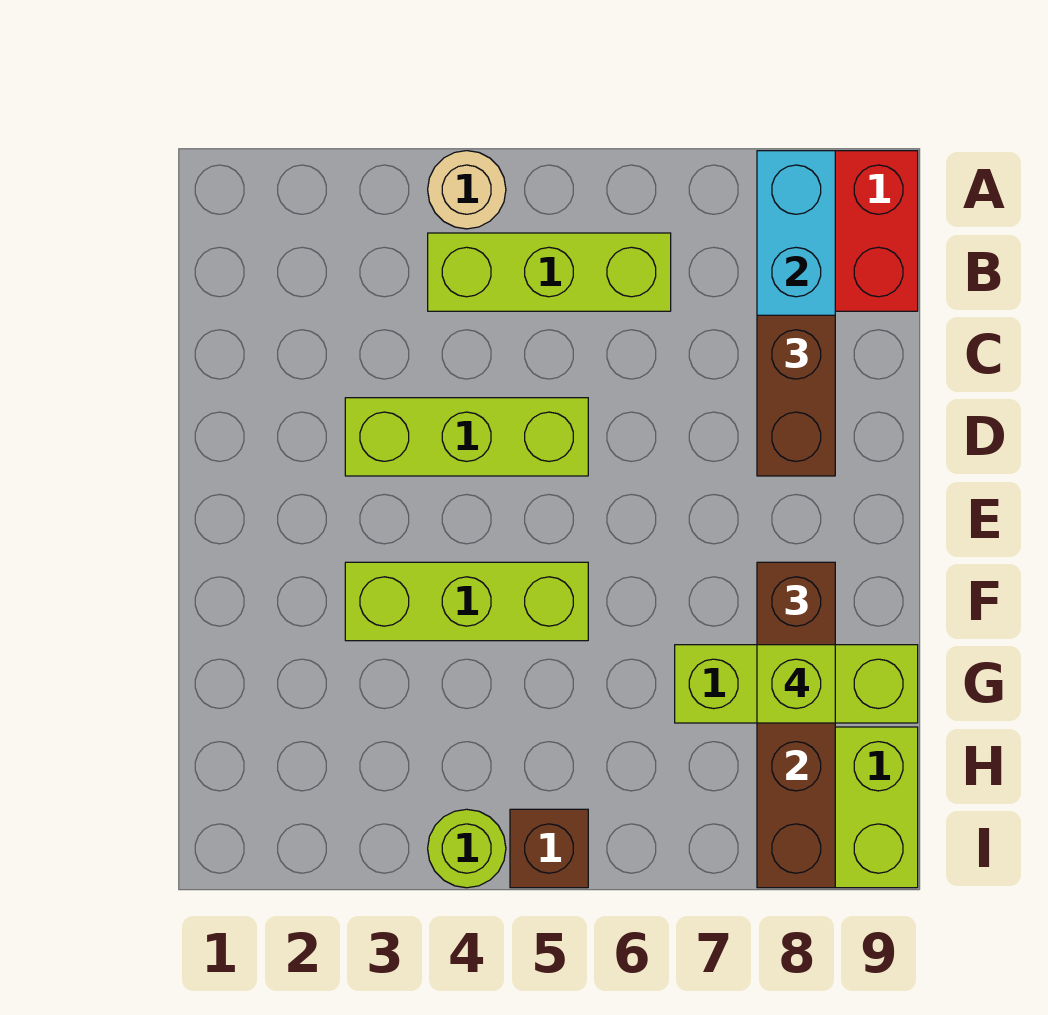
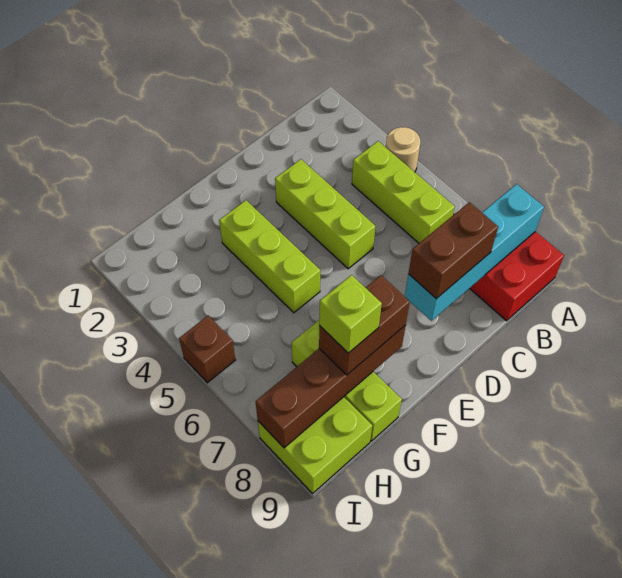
lime round brick I4 level 1 -> none

